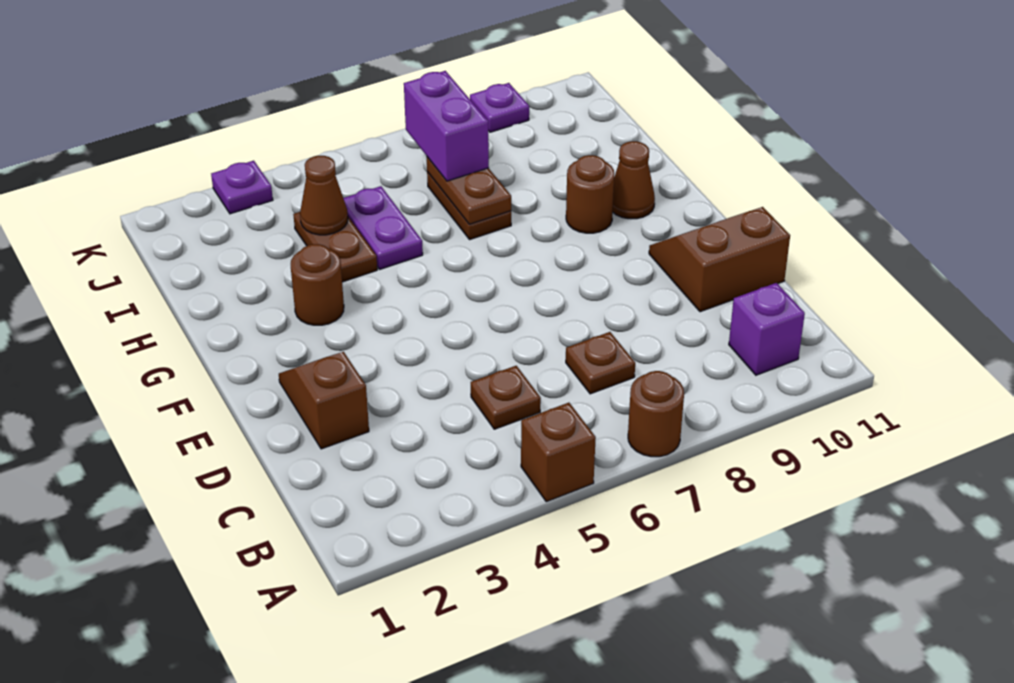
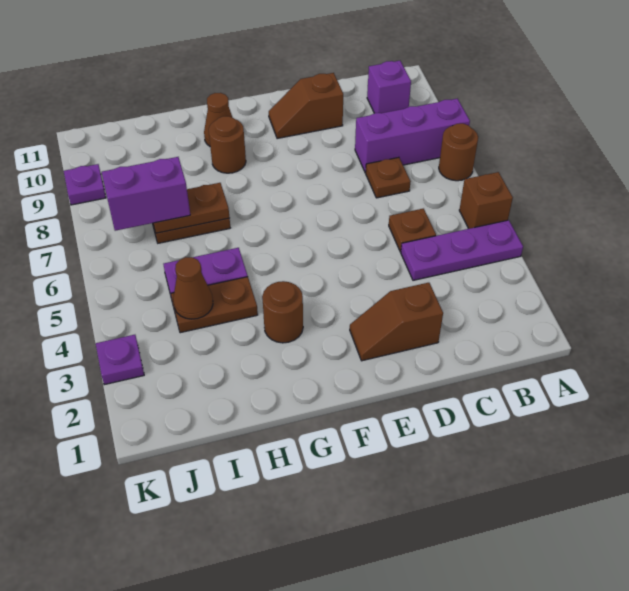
none -> purple plate A4:C4 level 1
none -> purple brick A8:C8 level 1
brown slope D10:E11 level 1 top D -> brown slope D10:E10 level 1 top D

